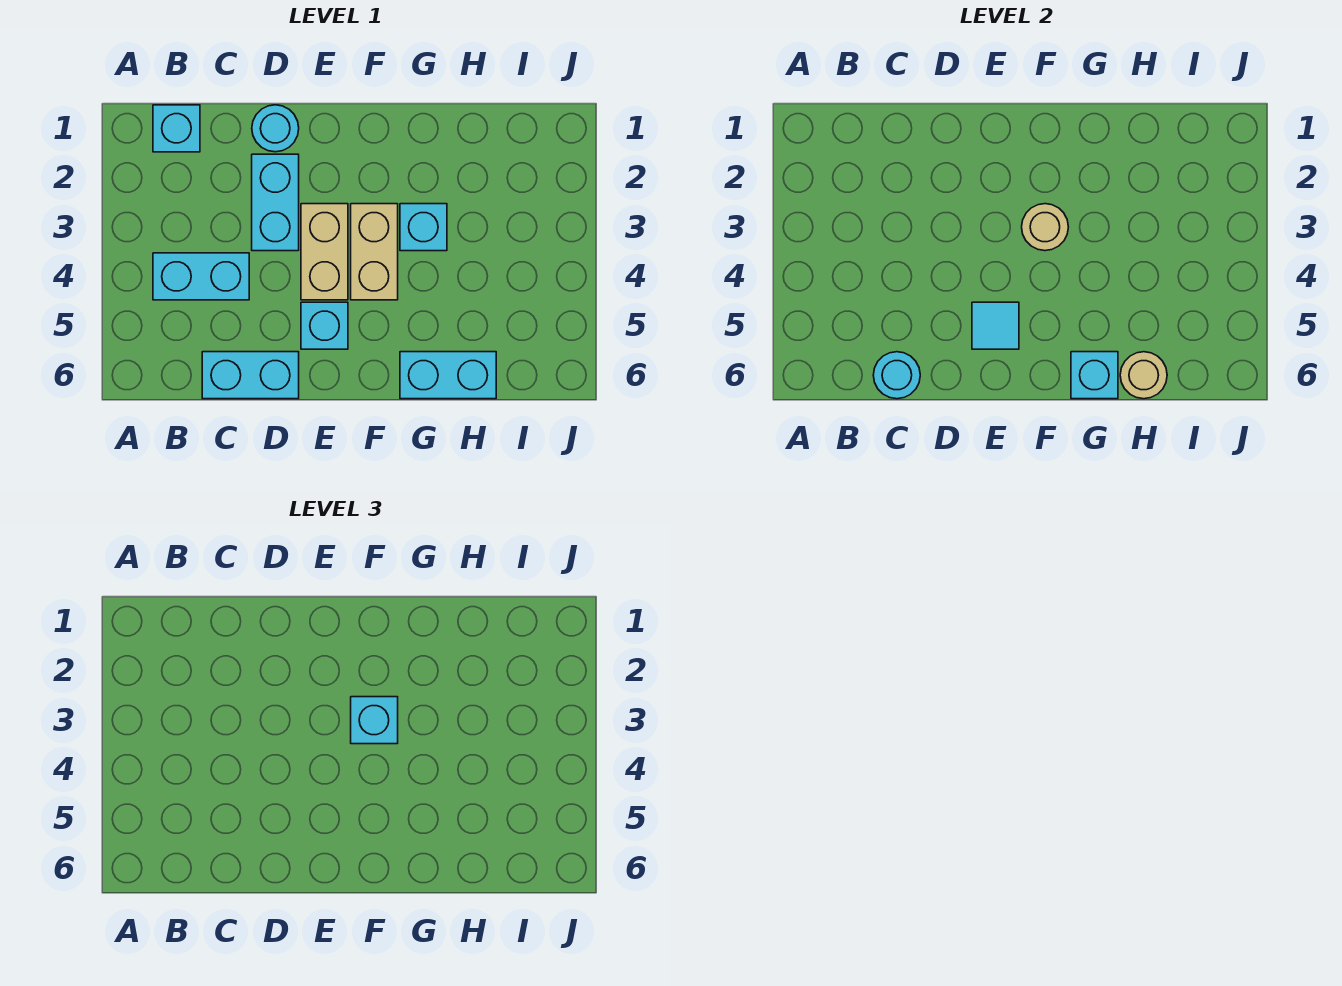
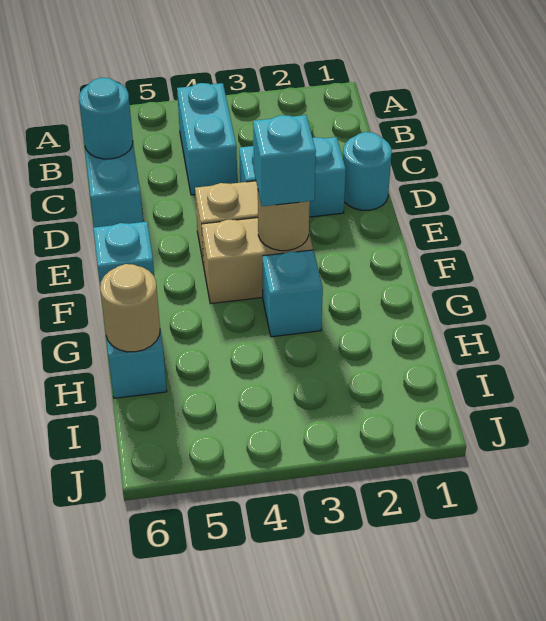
cyan brick B1 level 1 -> none
cyan brick E5 level 1 -> none
cyan tile E5 level 2 -> none

